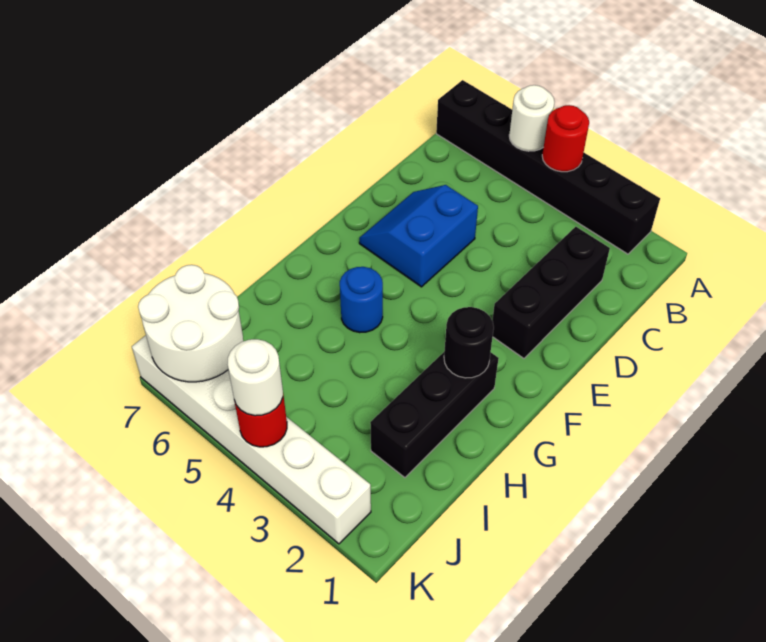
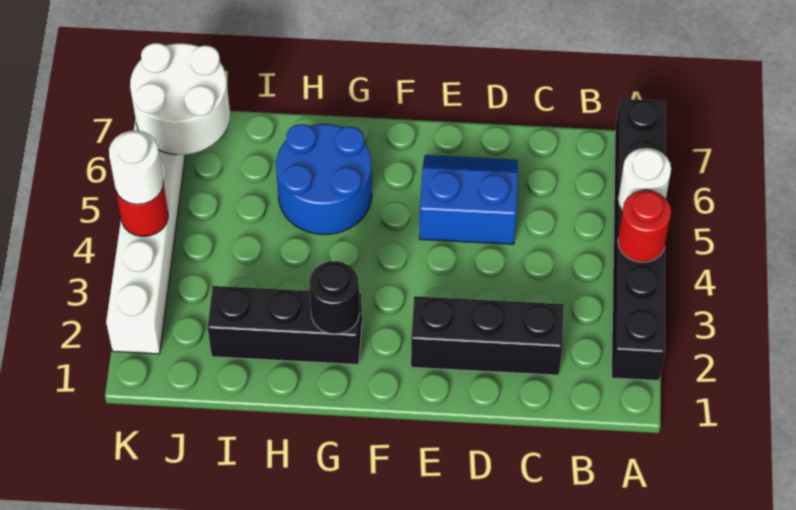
blue round brick G5 level 1 -> blue round brick G5:H6 level 1

